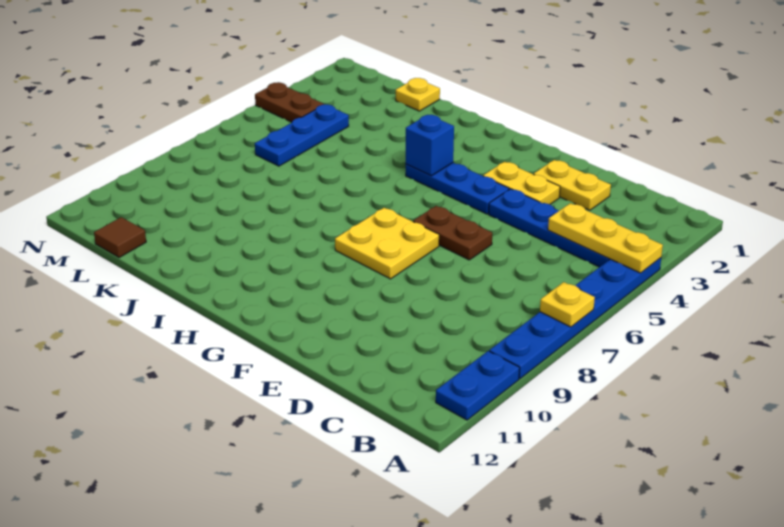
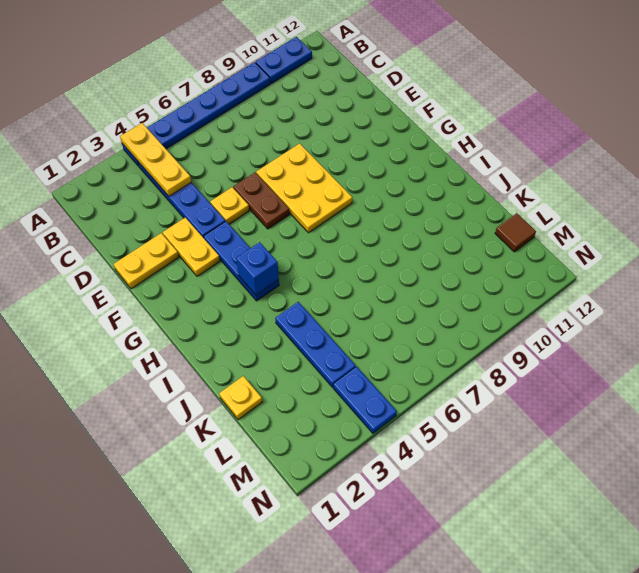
yellow plate A7 level 2 -> yellow plate E5 level 1
yellow plate D2:E2 level 1 -> yellow plate E1:E2 level 1
yellow plate F7:G8 level 1 -> yellow plate E7:G8 level 1
blue plate L4:L6 level 1 -> blue plate J4:L4 level 1
brown plate M4:N4 level 1 -> blue plate M4:N4 level 1

